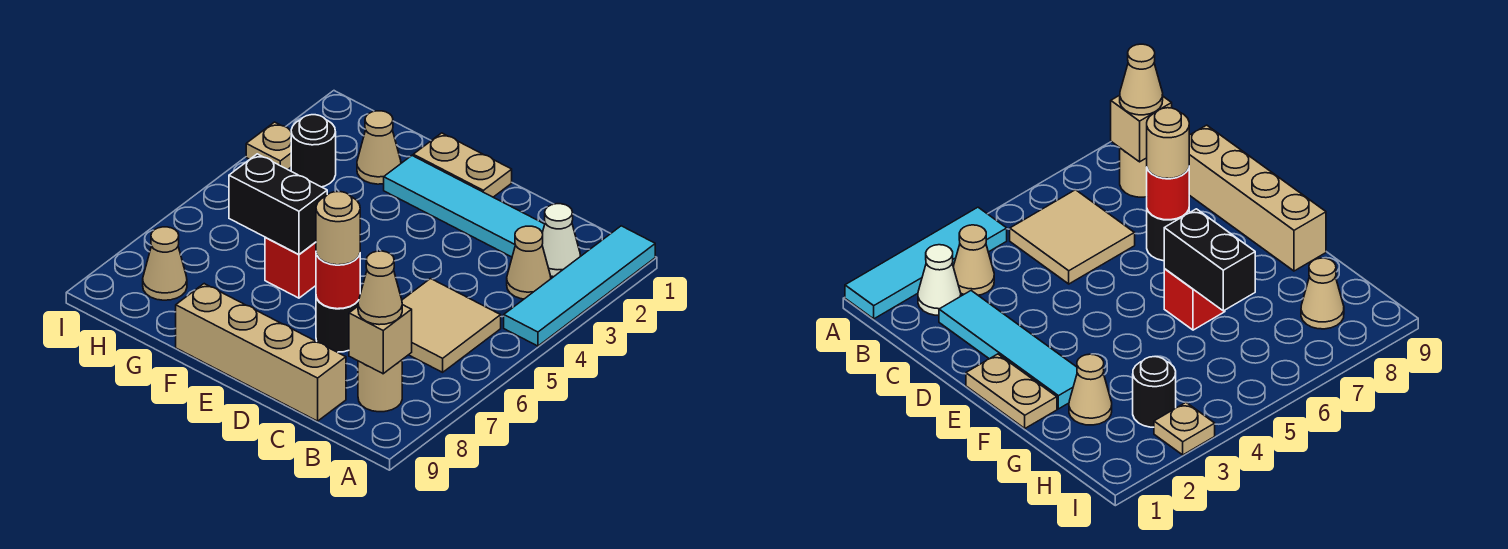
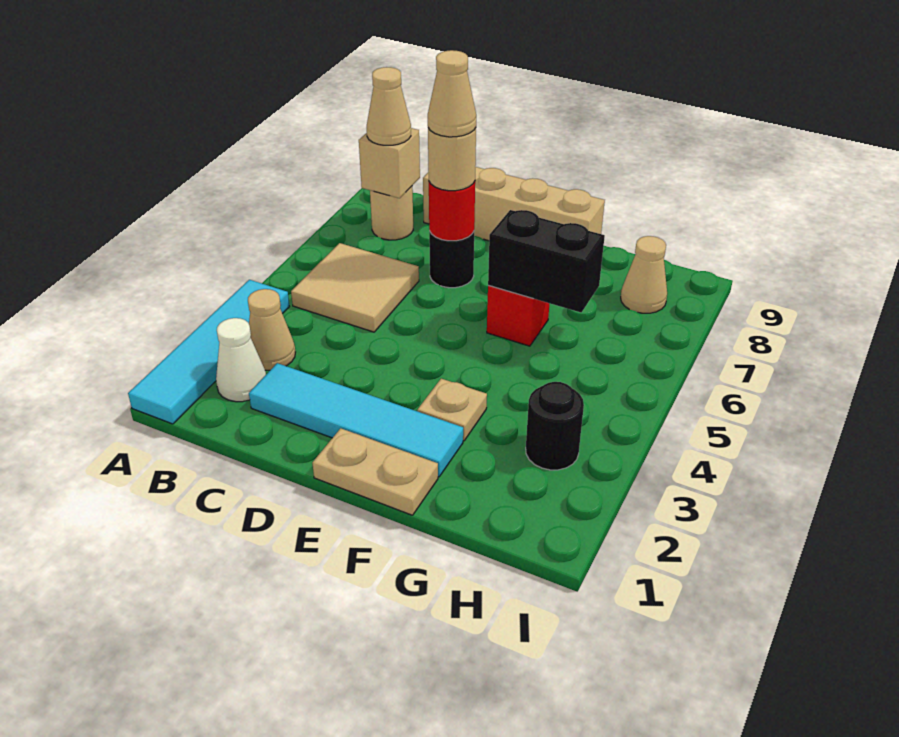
tan cone G2 level 1 -> tan cone D7 level 4
tan plate I3 level 1 -> tan plate F3 level 1

